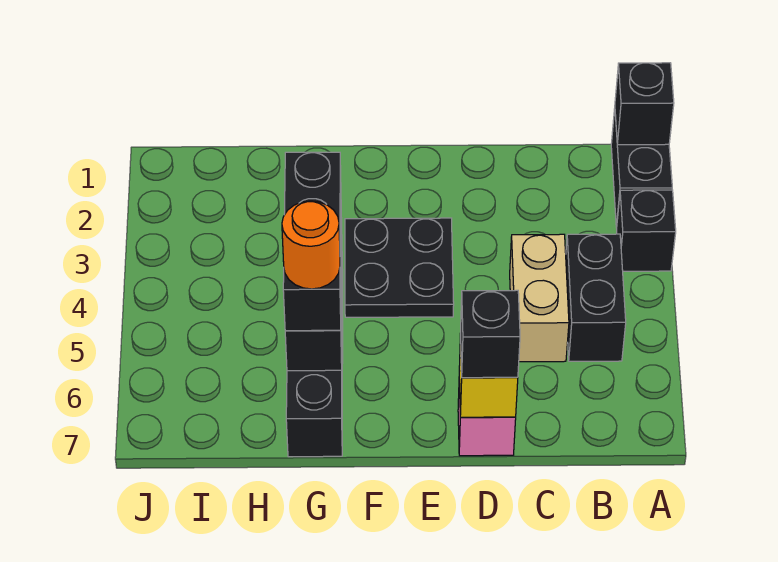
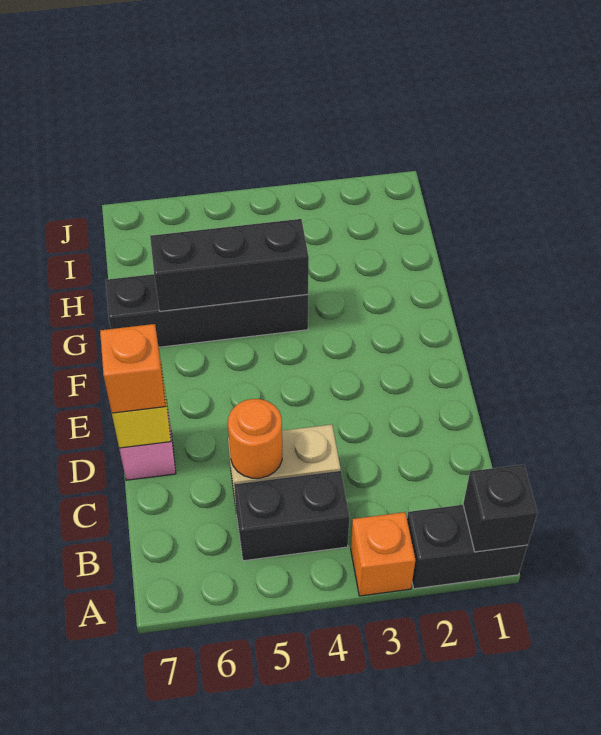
black brick A3 level 1 -> orange brick A3 level 1
black brick D7 level 3 -> orange brick D7 level 3
black plate E3:F4 level 1 -> none
black brick G4:G6 level 3 -> none
orange round brick G6 level 4 -> orange round brick C5 level 2

